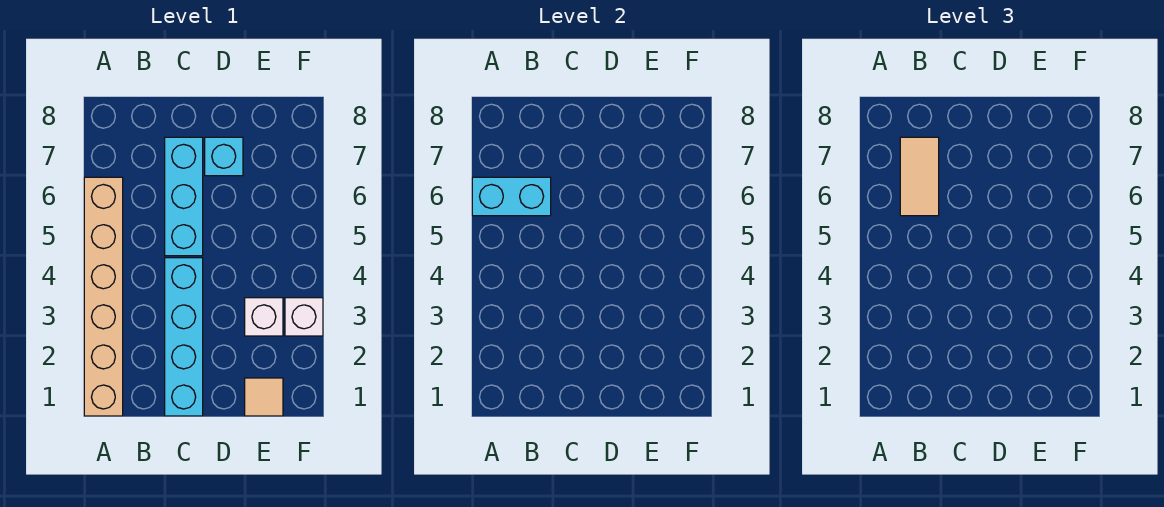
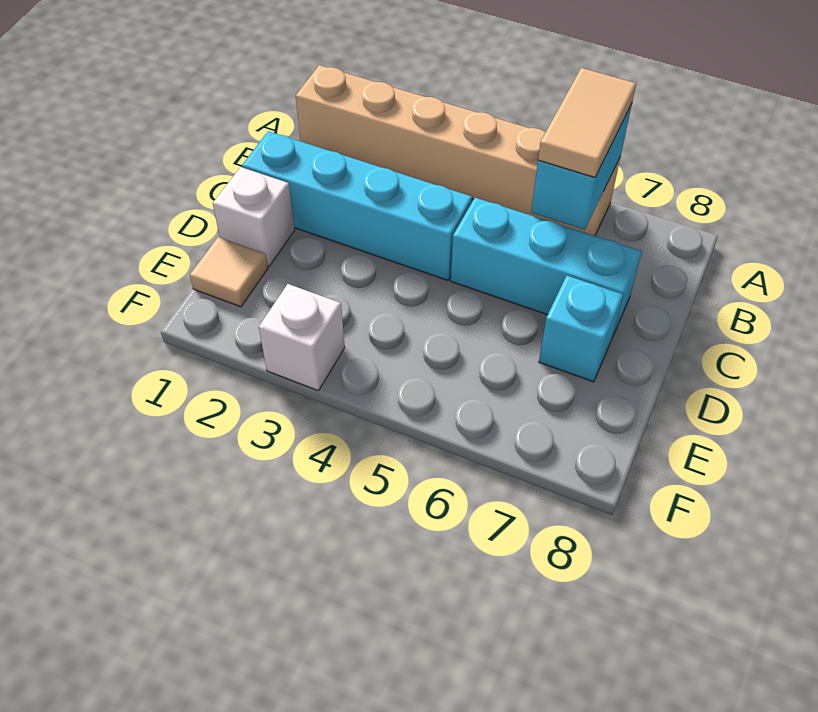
tan tile B6:B7 level 3 -> tan tile A6:B6 level 3
white brick E3 level 1 -> white brick D1 level 1

